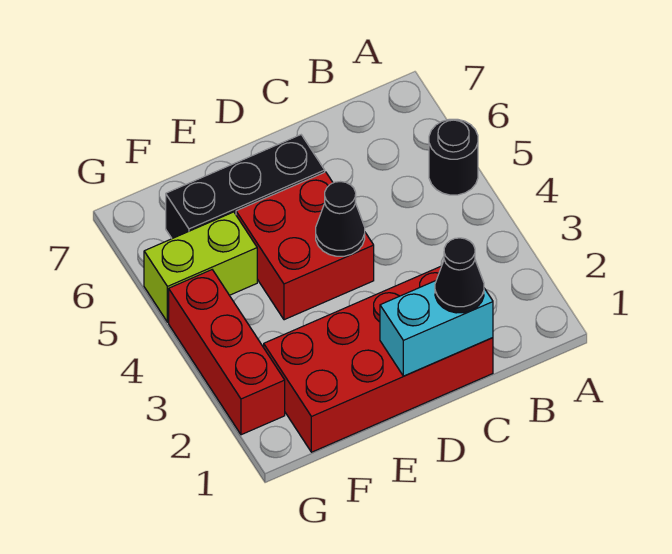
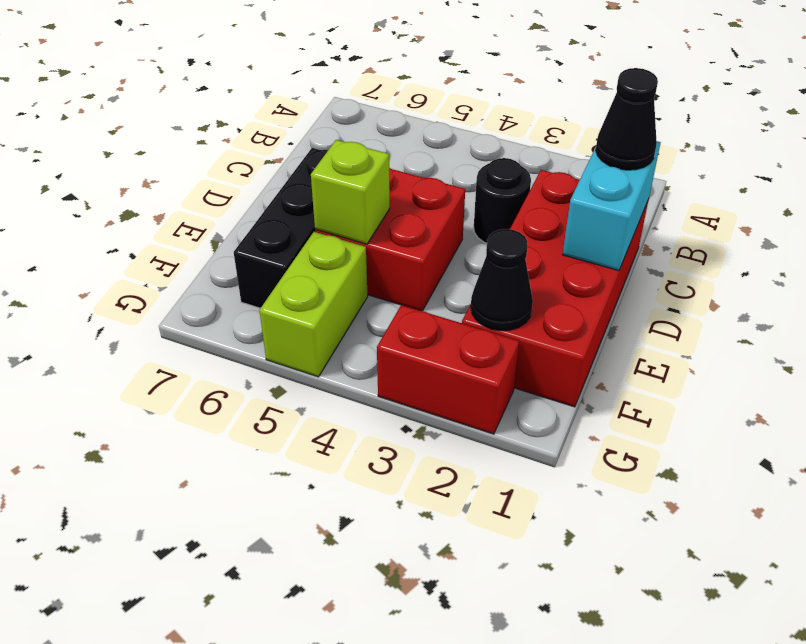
black round brick A5 level 1 -> black round brick C3 level 1
black cone D4 level 2 -> black cone F2 level 2
none -> lime brick E5 level 2
red brick G2:G4 level 1 -> red brick G2:G3 level 1

